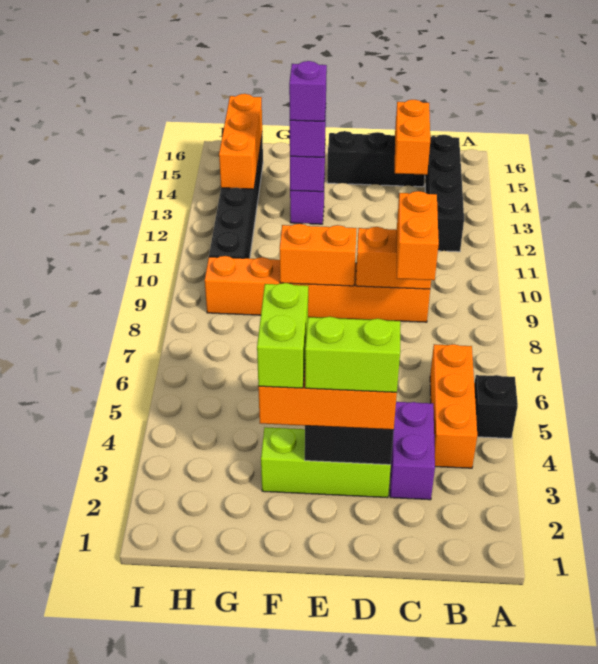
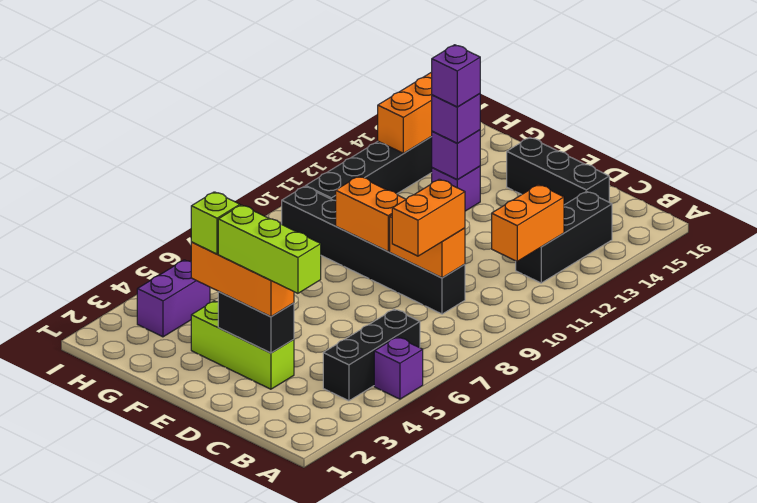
black brick A5 level 1 -> purple brick A5 level 1
orange brick B4:B6 level 1 -> black brick B4:B6 level 1
black brick B12:B15 level 1 -> black brick B12:B14 level 1
purple brick C3:C4 level 1 -> purple brick H3:H4 level 1
orange brick C9:H9 level 1 -> black brick C9:H9 level 1
orange brick C14:C15 level 2 -> orange brick B11:B12 level 2
lime brick D3:E3 level 4 -> lime brick C3:E3 level 4
lime brick F3:F4 level 4 -> lime brick F3 level 4

